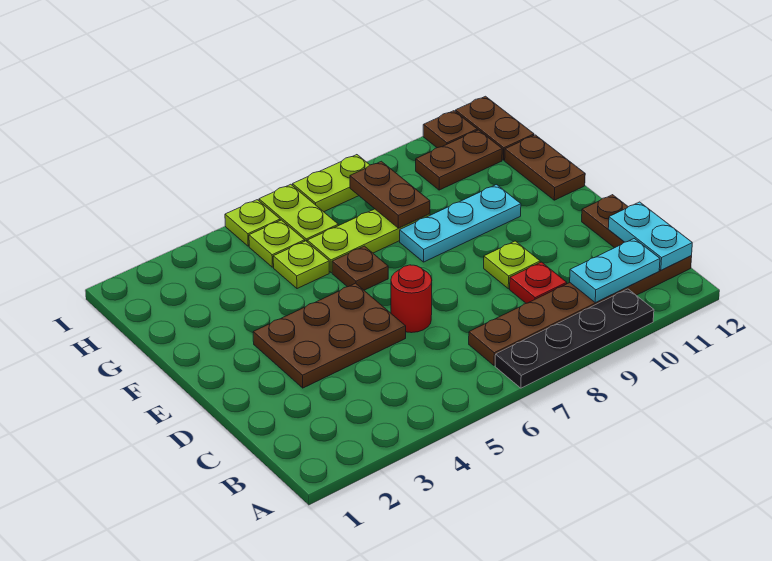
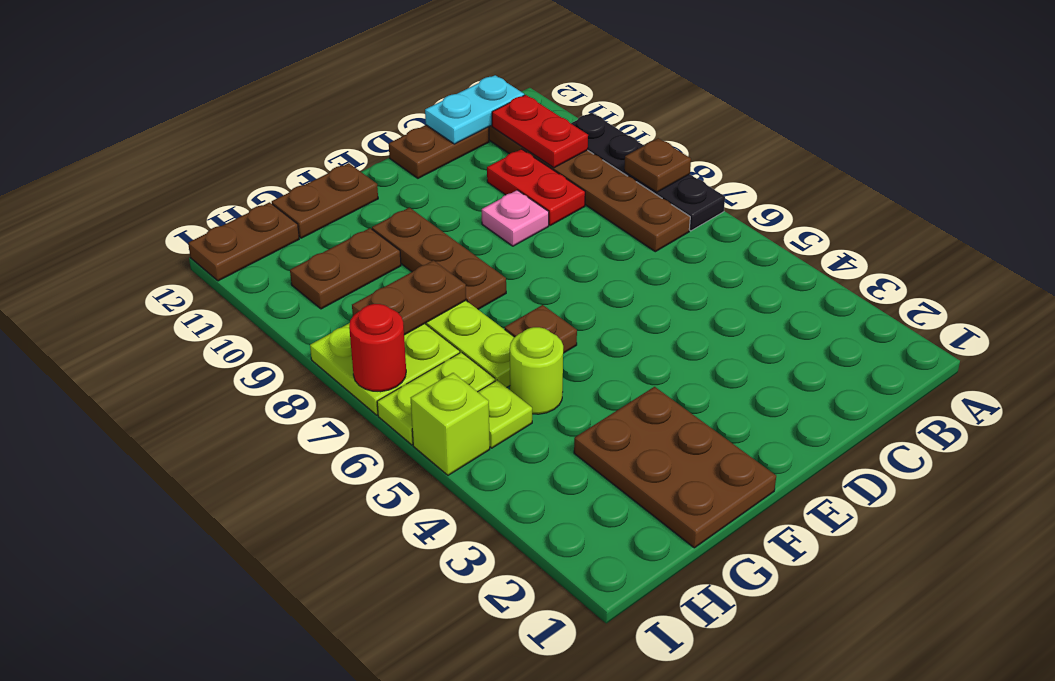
cyan plate B10:B11 level 2 -> red plate B10:B11 level 2
red plate C9 level 1 -> red plate C9:C10 level 1
brown plate D3:E5 level 1 -> brown plate F1:G3 level 1
red round brick D6 level 1 -> red round brick I7 level 2
lime plate D9 level 1 -> pink plate D9 level 1
cyan plate F8:F10 level 1 -> brown plate F8:F10 level 1
lime plate G5 level 1 -> lime round brick G5 level 1
brown plate H10:H11 level 1 -> brown plate G10:H10 level 1
lime plate I5 level 1 -> lime brick I5 level 1
lime plate I7:I8 level 1 -> lime plate H7:I8 level 1
brown plate I11 level 1 -> brown plate A8 level 2

